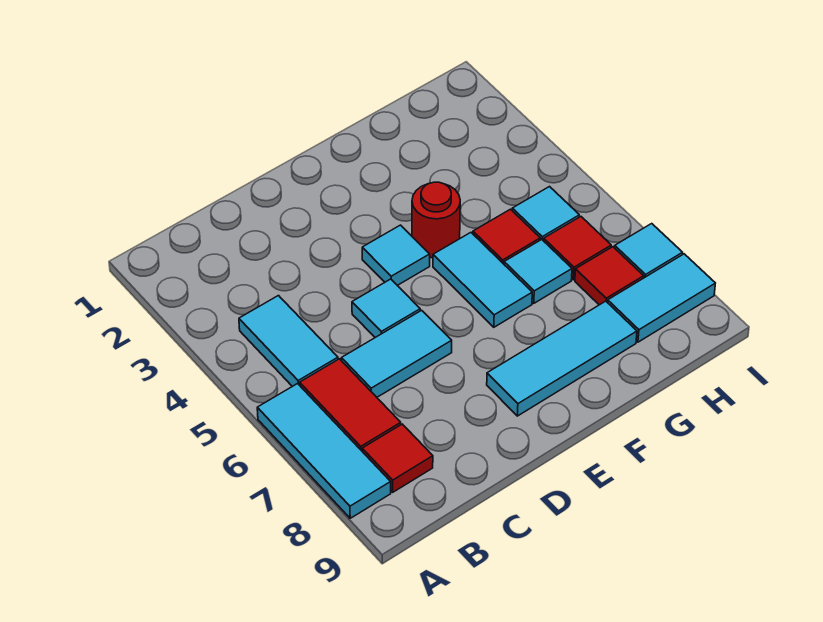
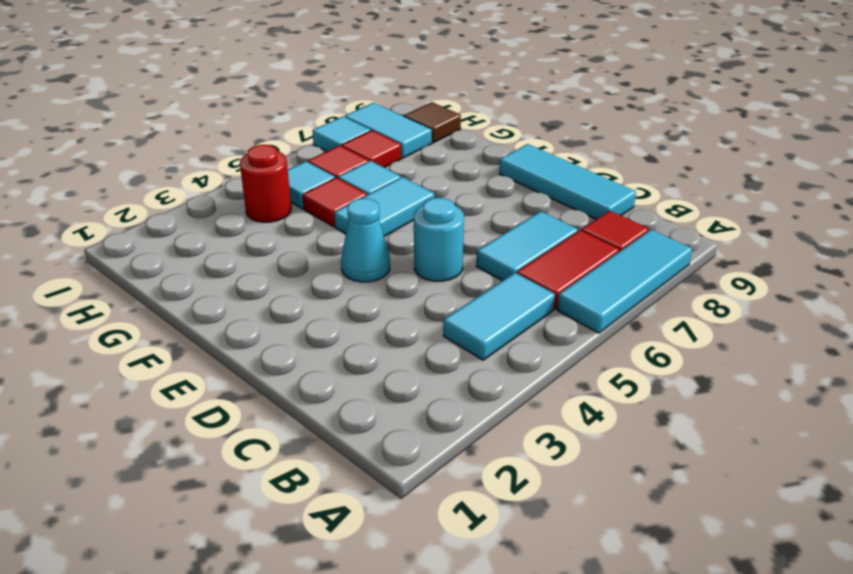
cyan tile C6:D6 level 1 -> cyan tile C6:C7 level 1
cyan tile D5 level 1 -> cyan round brick D5 level 1
cyan tile E4 level 1 -> cyan cone E4 level 1
cyan tile E8:G8 level 1 -> cyan tile C9:E9 level 1
red round brick F4 level 1 -> red round brick H4 level 1
none -> brown tile H9 level 1

